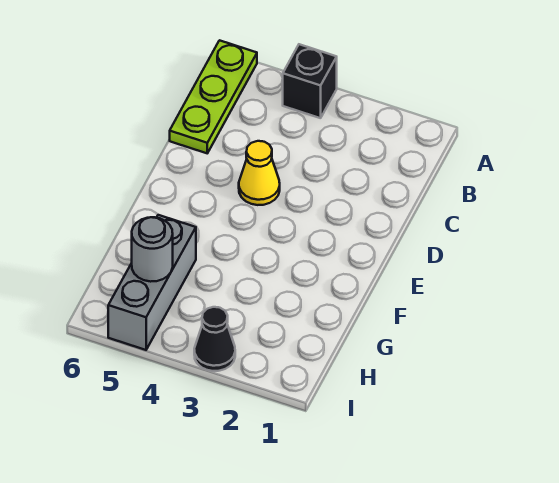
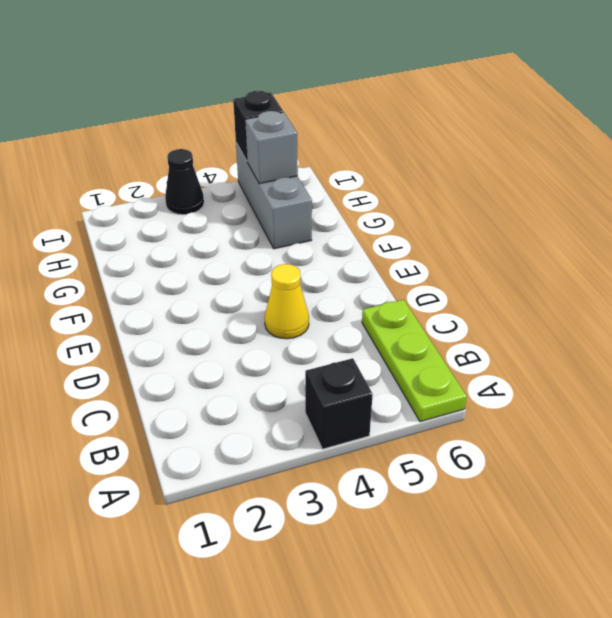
grey round brick H5 level 2 -> grey brick H5 level 2
none -> black brick I5 level 2

